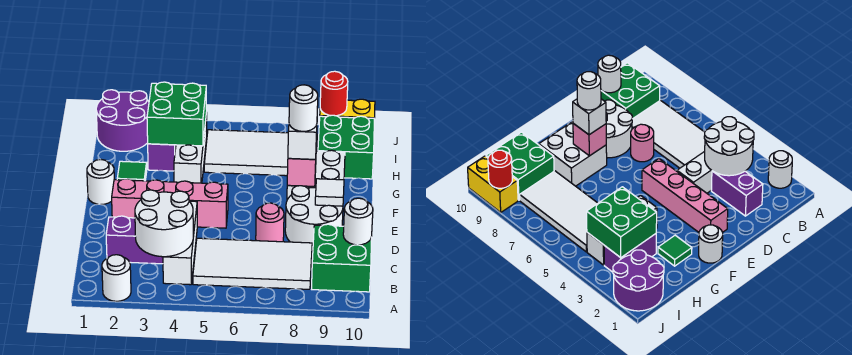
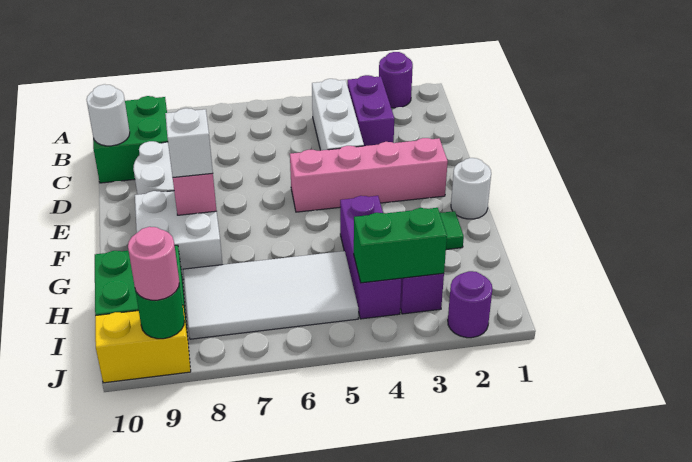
white round brick A2 level 1 -> purple round brick A2 level 1
white round brick B3:C4 level 2 -> none
white tile B5:C8 level 1 -> none
purple brick C2:C3 level 1 -> purple brick B3:C3 level 1
pink round brick D7 level 1 -> pink round brick J9 level 3
white tile E9 level 2 -> none
white round brick F8 level 4 -> none
white brick G4:I4 level 1 -> purple brick G4:I4 level 1
green brick H3:I4 level 2 -> green brick I3:I4 level 2
purple round brick I1:J2 level 1 -> purple round brick J2 level 1
red round brick J9 level 2 -> green round brick J9 level 2

